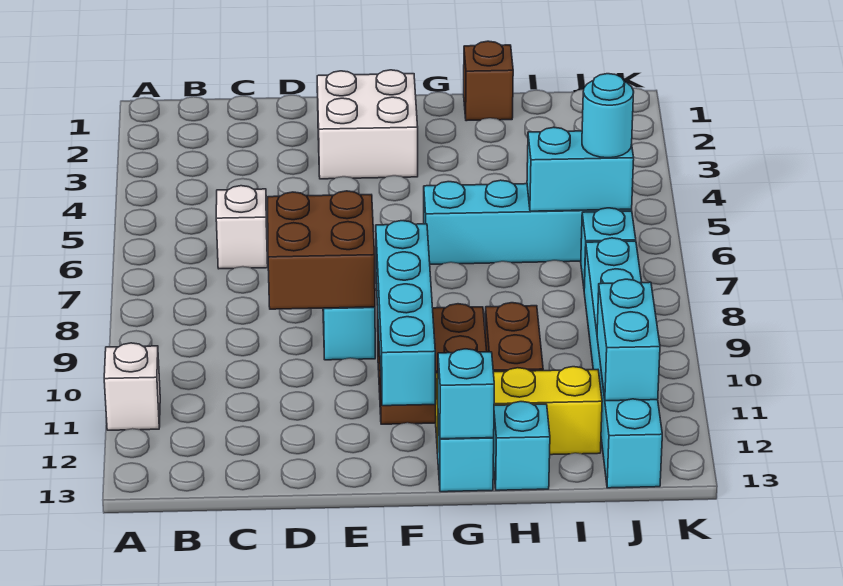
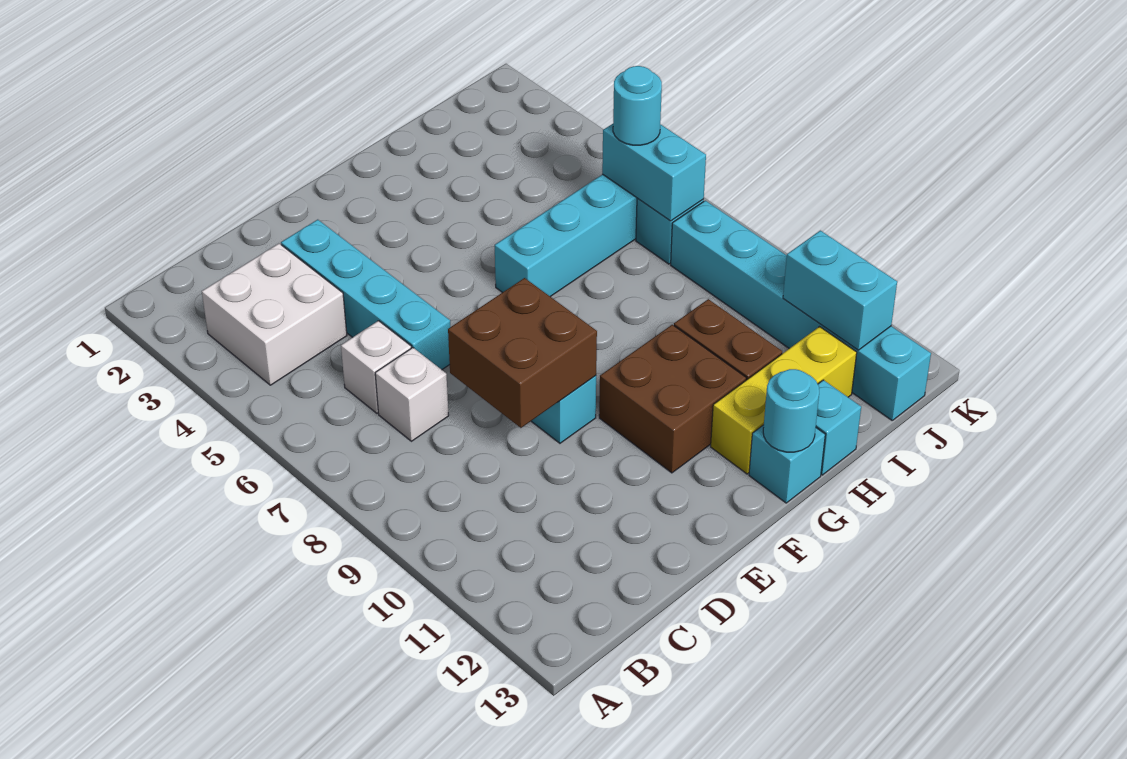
white brick A11 level 1 -> white brick C7 level 1
white brick E2:F3 level 1 -> white brick B3:C4 level 1
cyan brick F9:F12 level 2 -> cyan brick D3:D6 level 1
cyan brick G13 level 2 -> cyan round brick G13 level 2
brown brick H1 level 1 -> none
cyan brick I6:J6 level 2 -> cyan brick J6:J7 level 2

